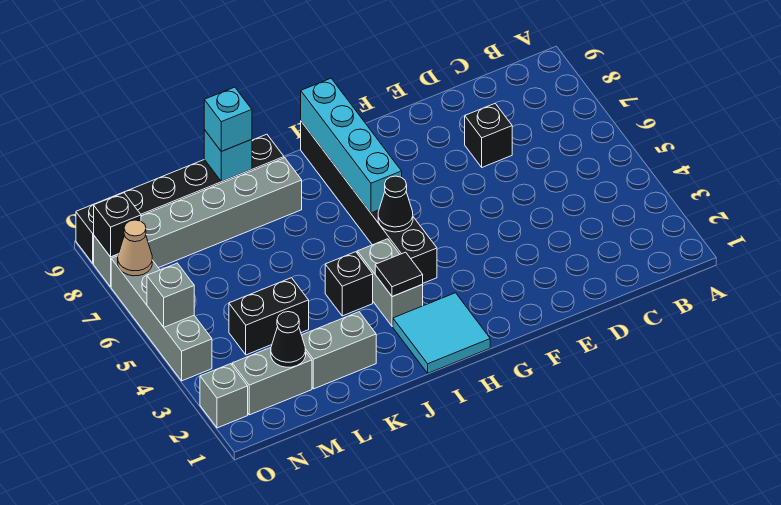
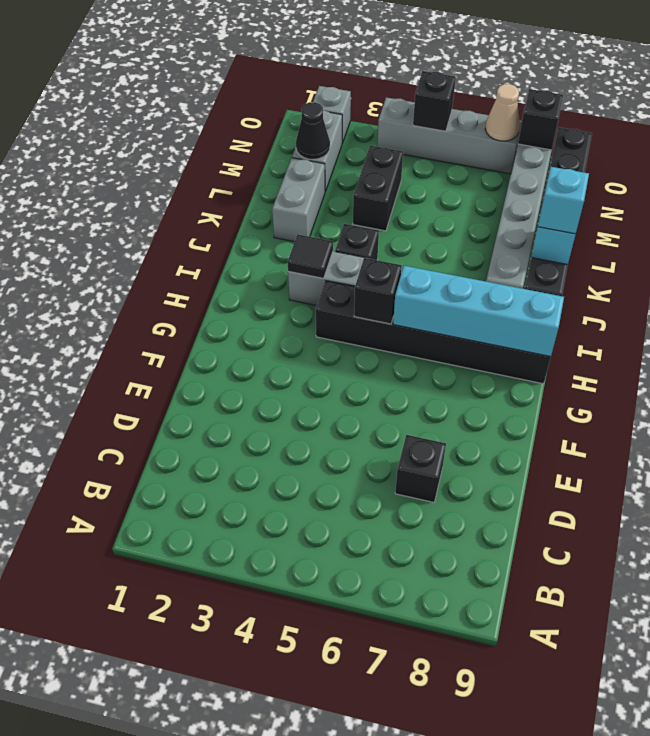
cyan tile H1:I2 level 1 -> none
black cone H5 level 2 -> black brick H5 level 2
grey brick O5 level 2 -> black brick O5 level 2

